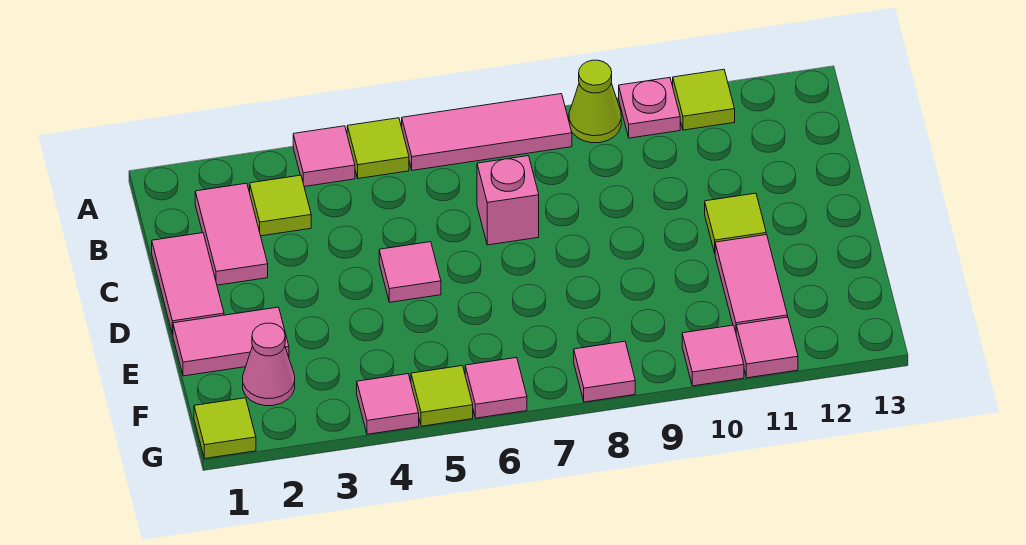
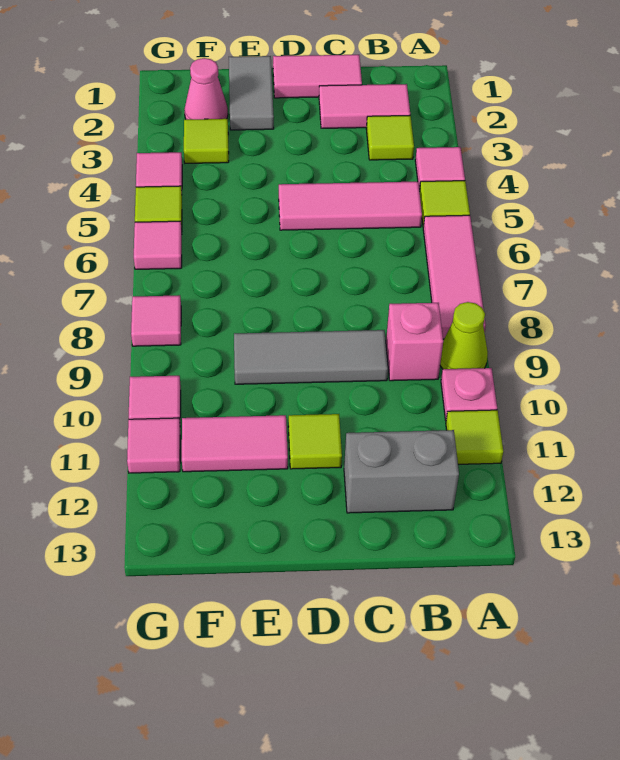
none -> grey brick B12:C12 level 1
pink brick C7 level 1 -> pink brick B9 level 1
none -> grey tile C9:E9 level 1
pink tile D5 level 1 -> pink tile B5:D5 level 1
pink tile E1:E2 level 1 -> grey tile E1:E2 level 1
lime tile G1 level 1 -> lime tile F3 level 1

